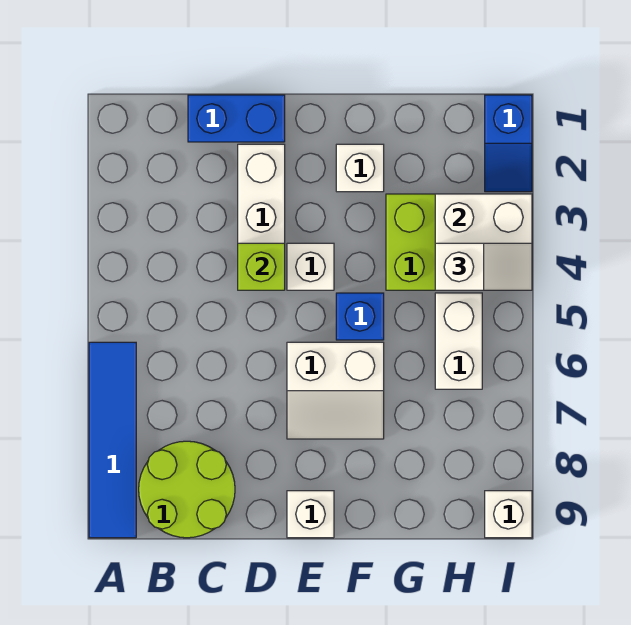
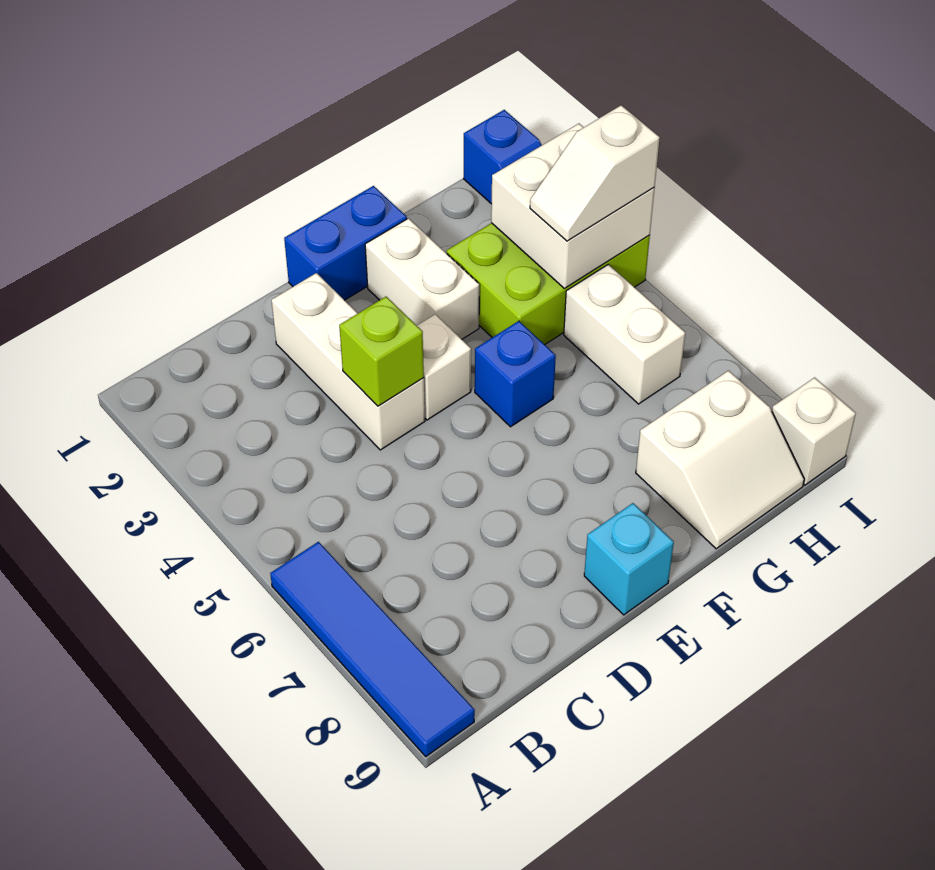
lime round brick B8:C9 level 1 -> none
blue brick C1:D1 level 1 -> blue brick E1:F1 level 1
white slope E6:F7 level 1 top 6 -> white slope G8:H9 level 1 top 8
white brick E9 level 1 -> cyan brick E9 level 1
white brick F2 level 1 -> white brick F2:F3 level 1
white slope H4:I4 level 3 top H -> white slope H4:I4 level 3 top I

